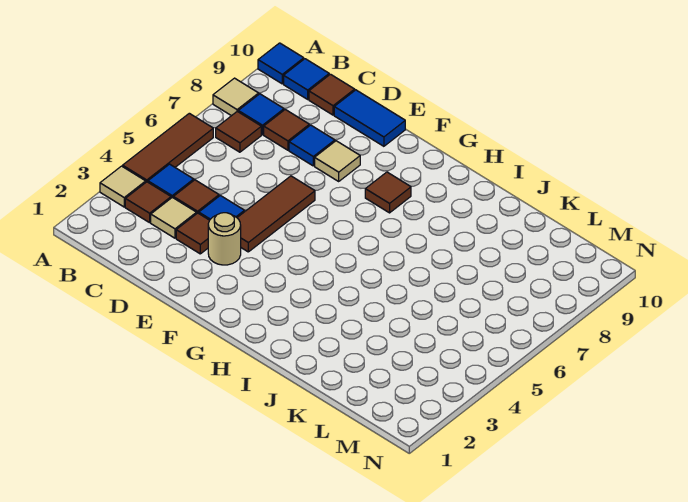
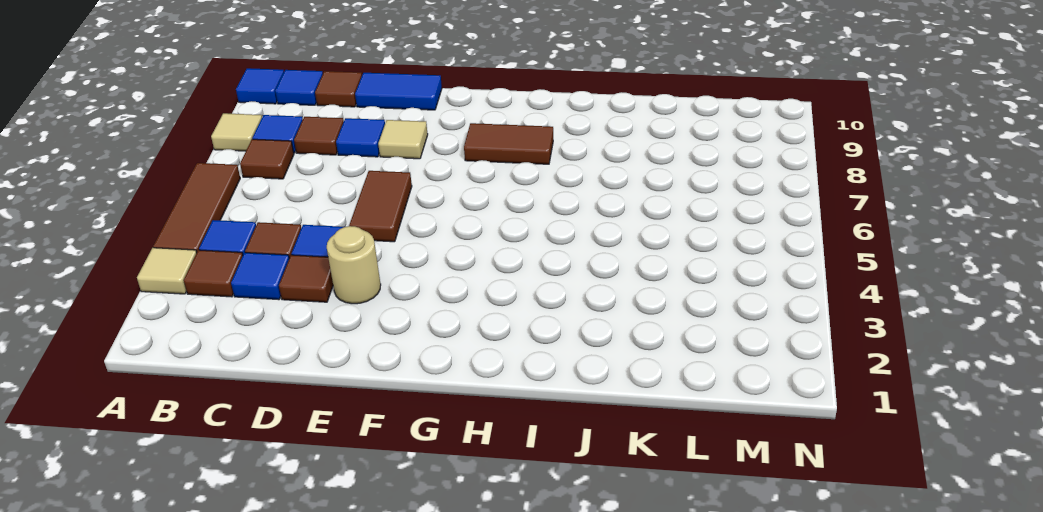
tan tile C3 level 1 -> blue tile C3 level 1
brown tile E4:E6 level 1 -> brown tile E5:E6 level 1
brown tile G8 level 1 -> brown tile G8:H8 level 1

